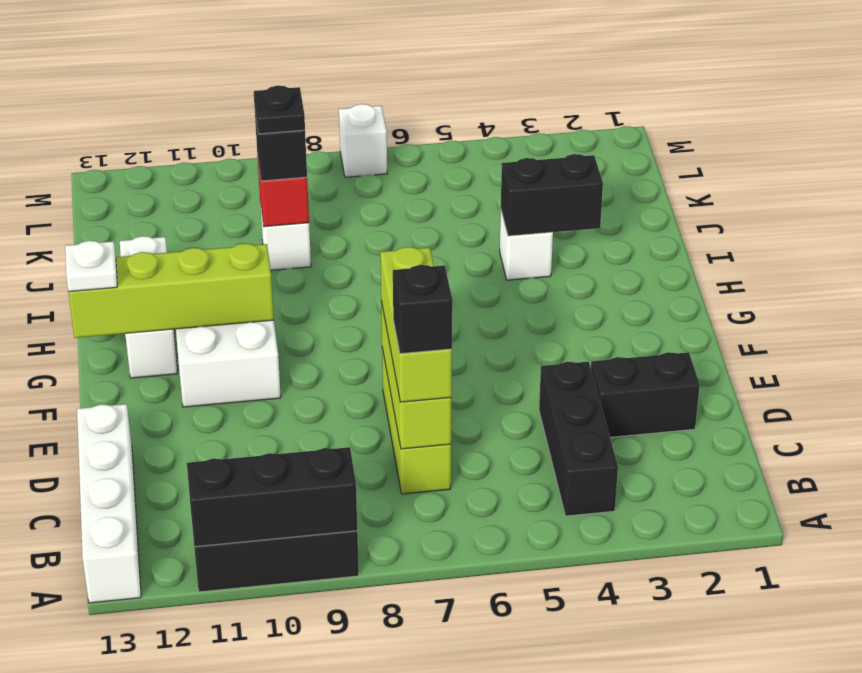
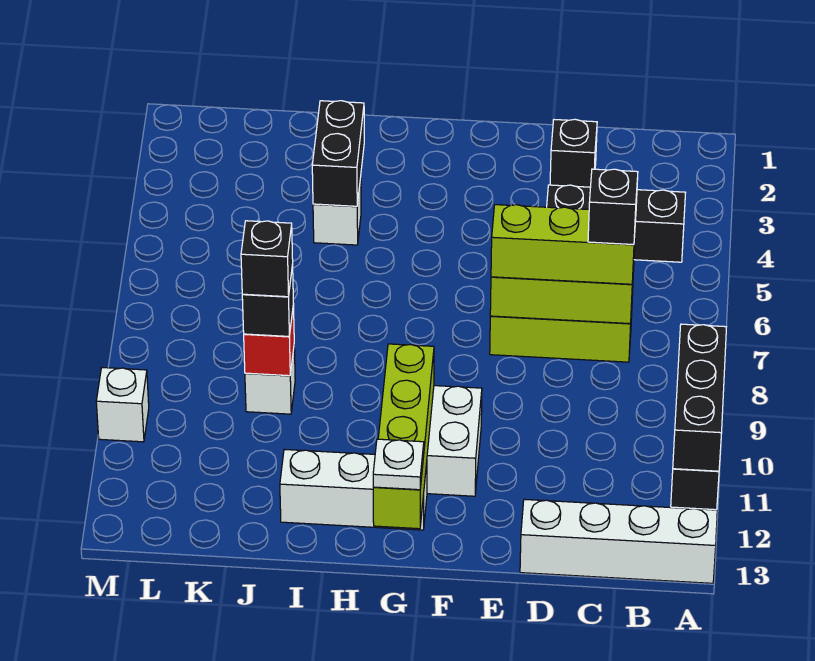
black brick D2:D3 level 1 -> black brick D2 level 1
black plate J9 level 4 -> black brick J9 level 4
white brick M7 level 1 -> white brick M10 level 1

